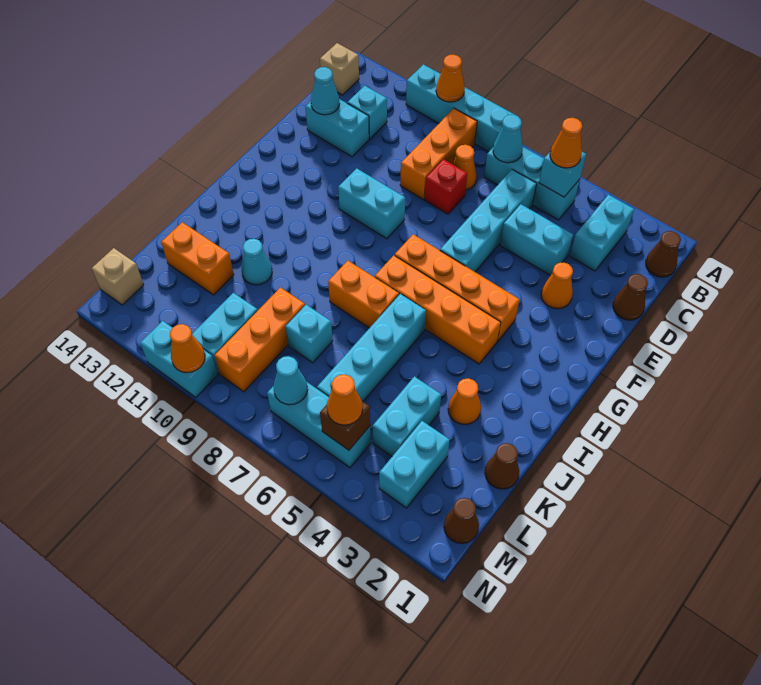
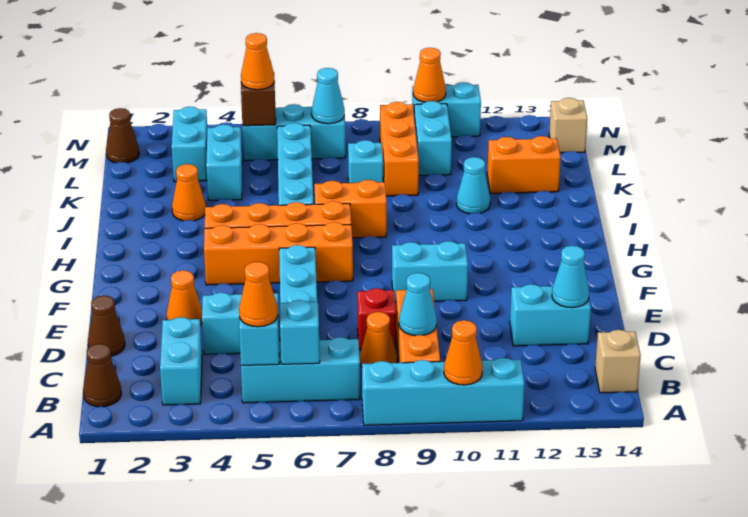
cyan cone B7 level 2 -> cyan cone C9 level 2
cyan brick C12 level 1 -> cyan brick B6 level 2
brown cone K1 level 1 -> none

